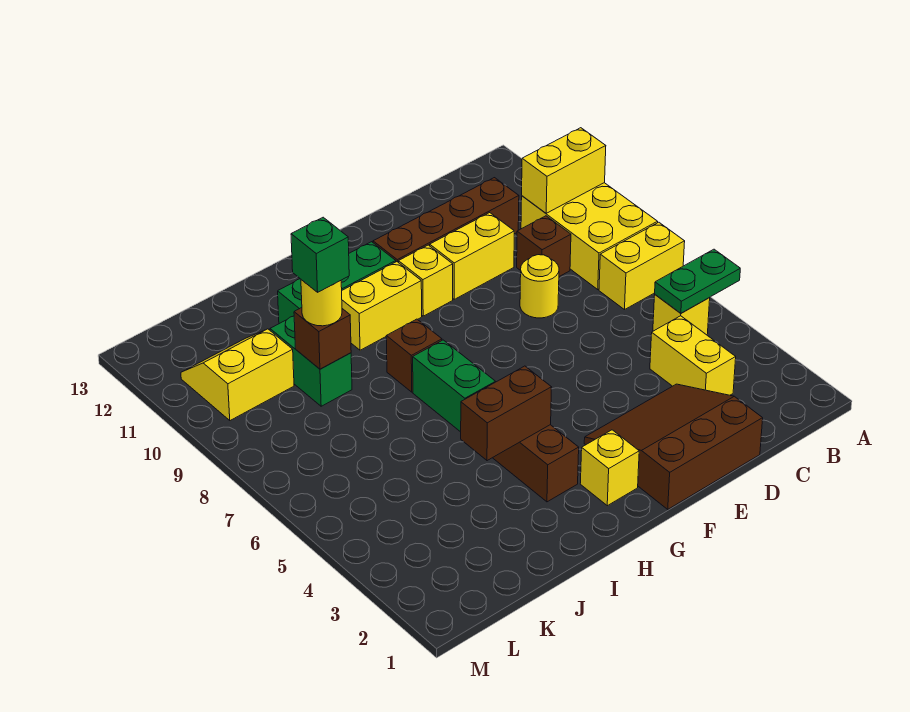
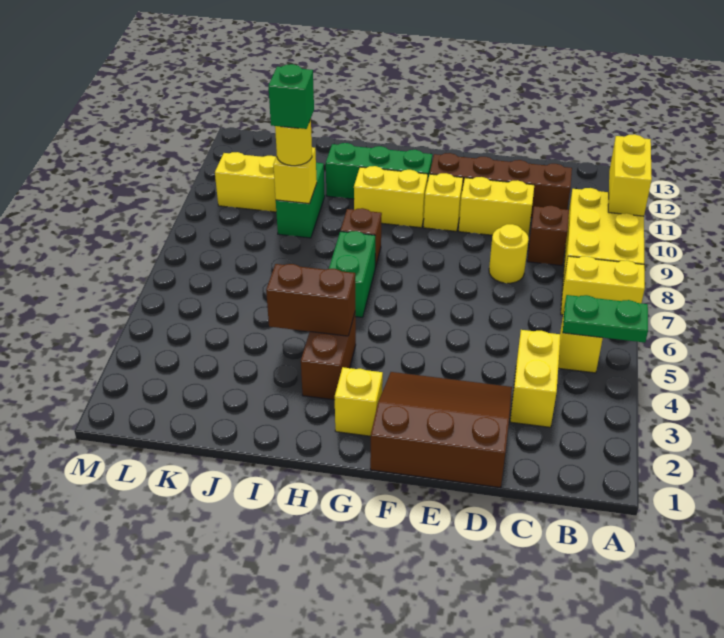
yellow brick A10:B10 level 2 -> yellow brick A10:A11 level 2
brown brick J9 level 2 -> yellow brick J9 level 2

